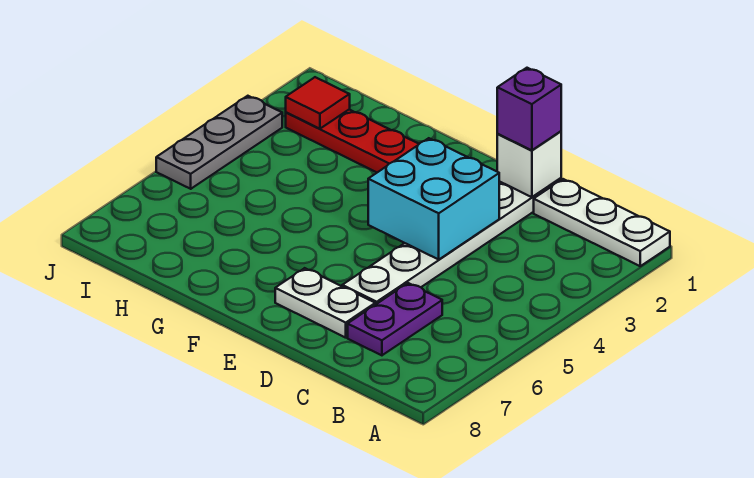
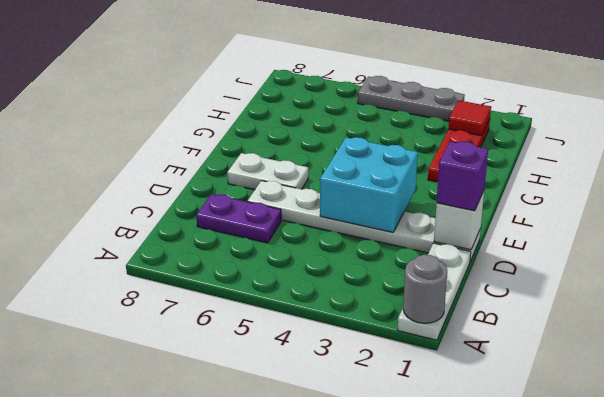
none -> grey round brick A1 level 2
white plate D7:E7 level 1 -> white plate E6:E7 level 1

